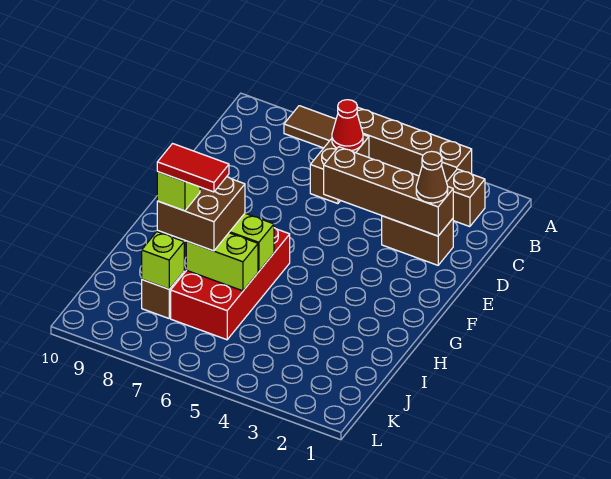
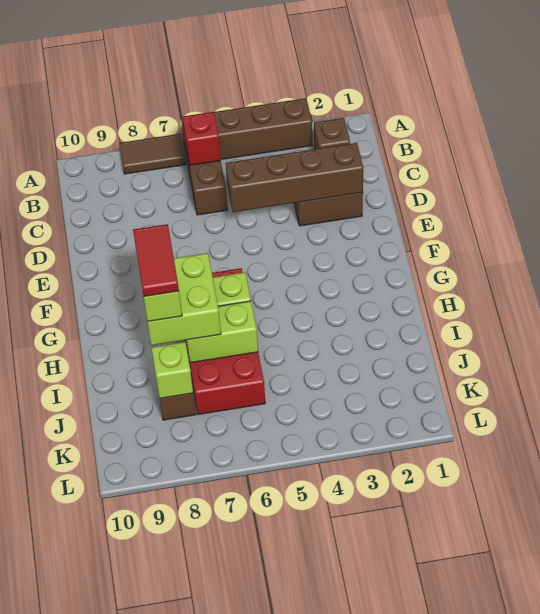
red cone B6 level 2 -> red brick B6 level 2
brown cone D2 level 3 -> none
brown brick H7:I8 level 3 -> lime brick H7:I8 level 3
red tile I7:I8 level 5 -> red tile H8:I8 level 5

